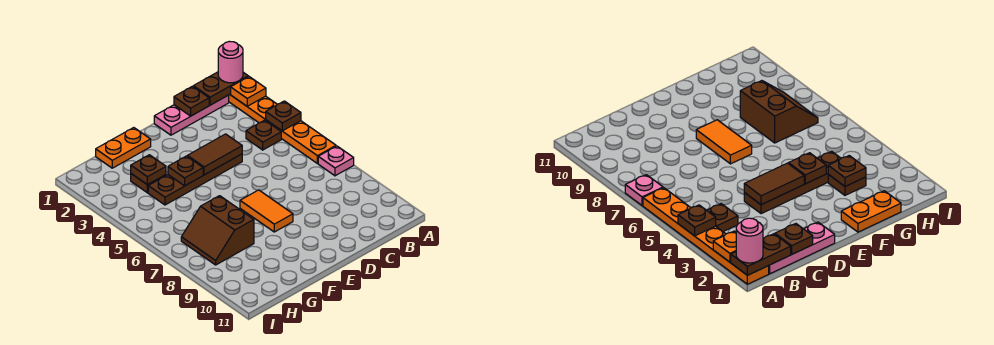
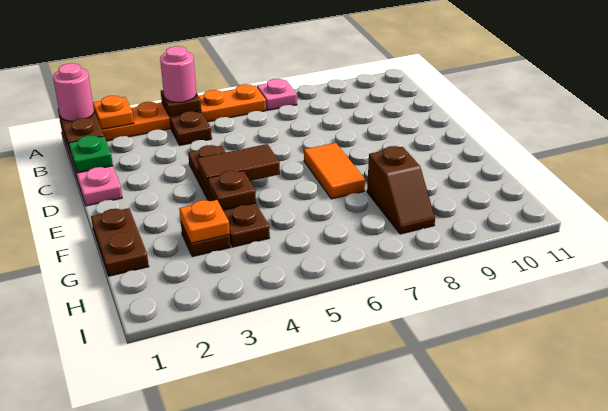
none -> pink round brick A4 level 3
brown plate C1 level 2 -> green plate C1 level 2
brown tile D4:E4 level 2 -> brown tile E4:E5 level 2
orange tile E7:E8 level 1 -> orange tile E7:F7 level 1
orange plate F1:G1 level 1 -> brown plate F1:G1 level 1
brown plate G3 level 2 -> orange plate G3 level 2
brown slope G7:H8 level 1 top G -> brown slope G8:H8 level 1 top G

